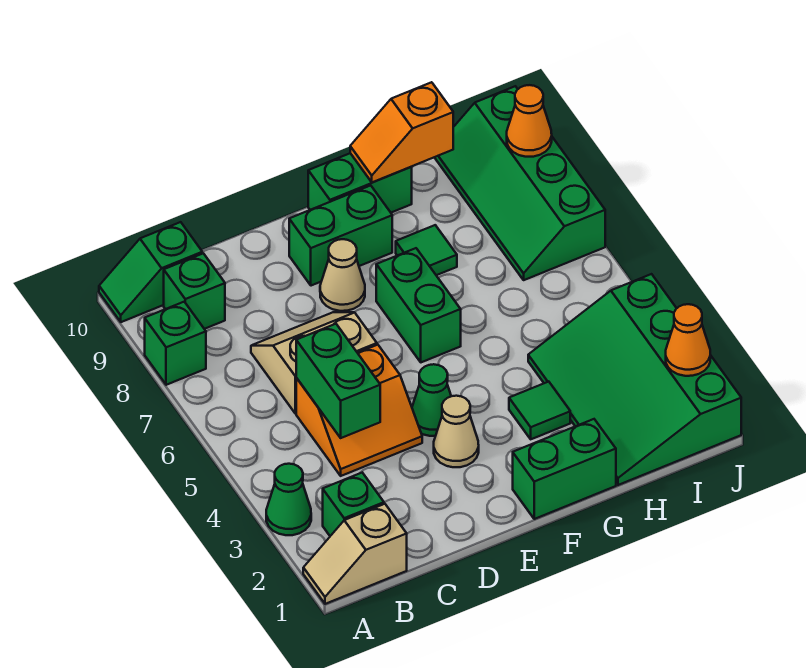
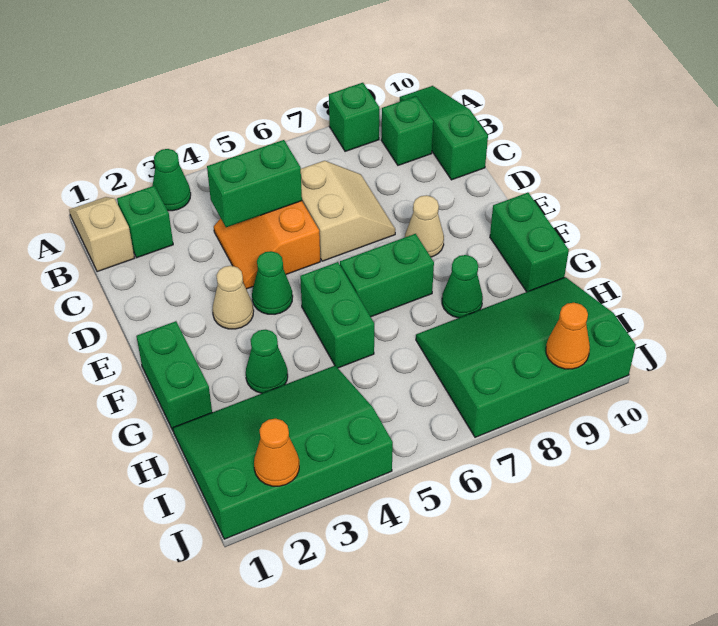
green slope A10:B10 level 1 top B -> green slope A10:C10 level 1 top C
green brick E9:F9 level 1 -> green brick F5:G5 level 1
green tile G3 level 1 -> green cone G3 level 1
green tile G8 level 1 -> green cone G8 level 1
orange slope G10:H10 level 2 top H -> none
green slope I7:J10 level 1 top J -> green slope H7:J10 level 1 top J

